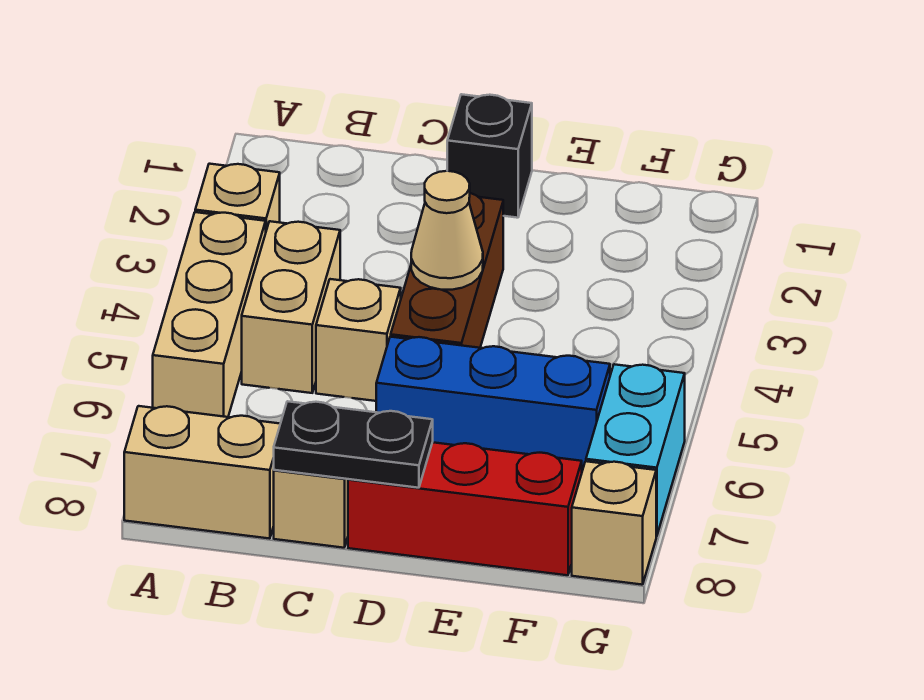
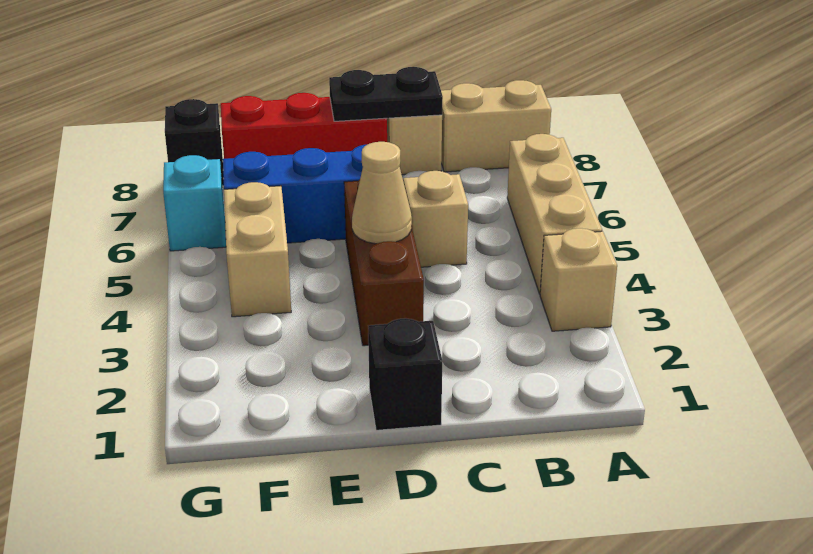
tan brick B4:B5 level 1 -> tan brick F4:F5 level 1
cyan brick G6:G7 level 1 -> cyan brick G6 level 1
tan brick G8 level 1 -> black brick G8 level 1

